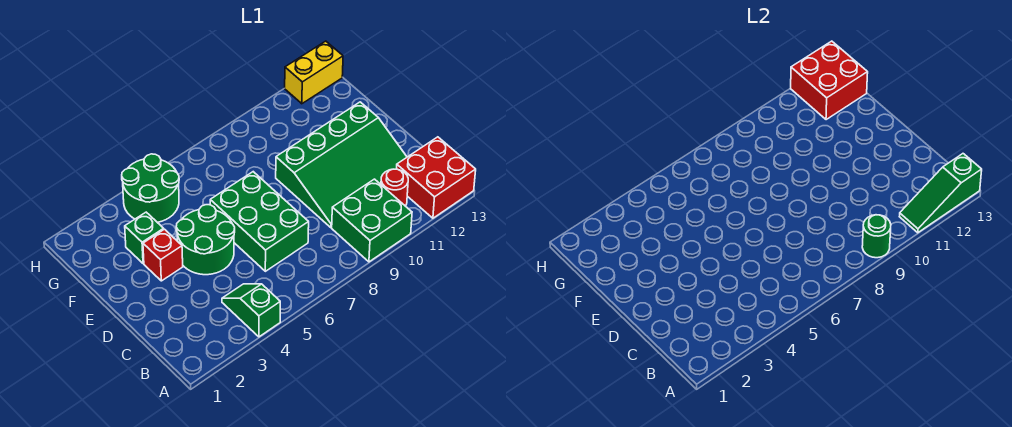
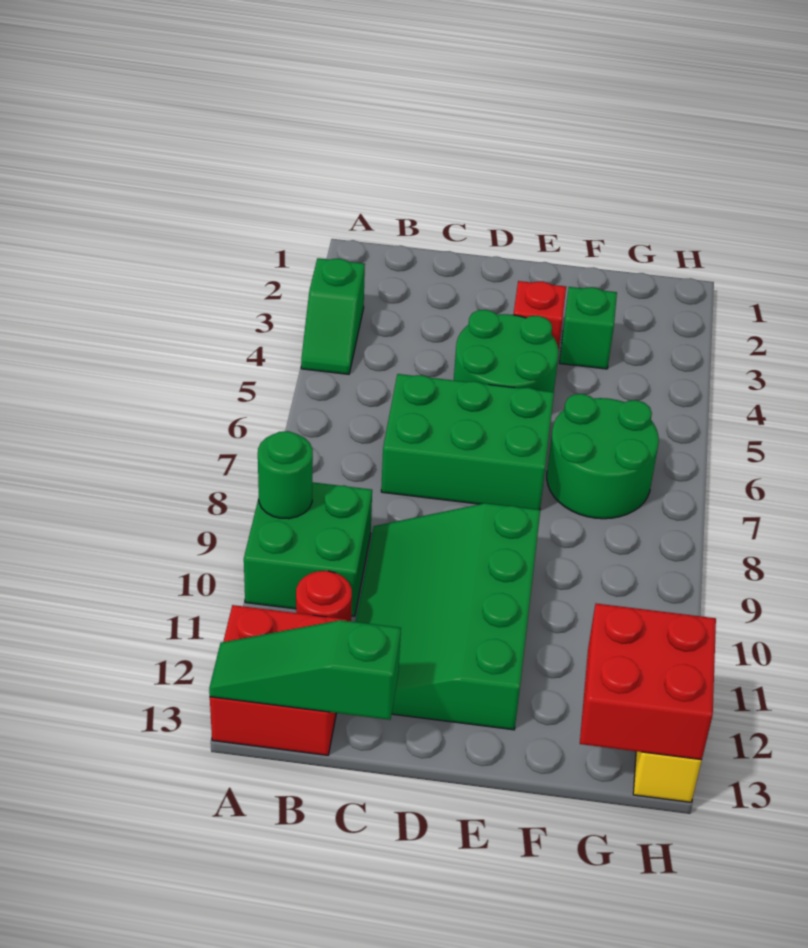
green slope A4:B4 level 1 top A -> green slope A3:A4 level 1 top 3
green slope A11:A13 level 2 top 13 -> green slope A13:C13 level 2 top C
green round brick G4:H5 level 1 -> green round brick F6:G7 level 1

